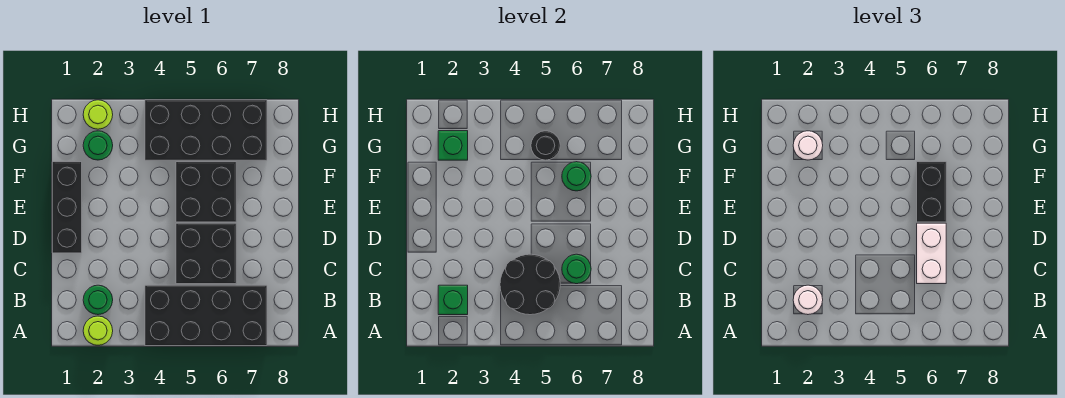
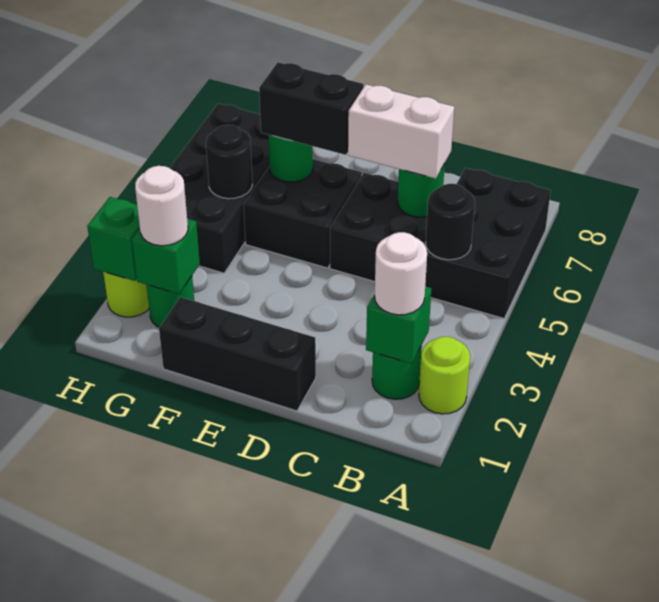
black brick A4:B7 level 1 -> black brick A5:B7 level 1
black round brick B4:C5 level 2 -> black round brick B5 level 2
none -> green brick H2 level 2

